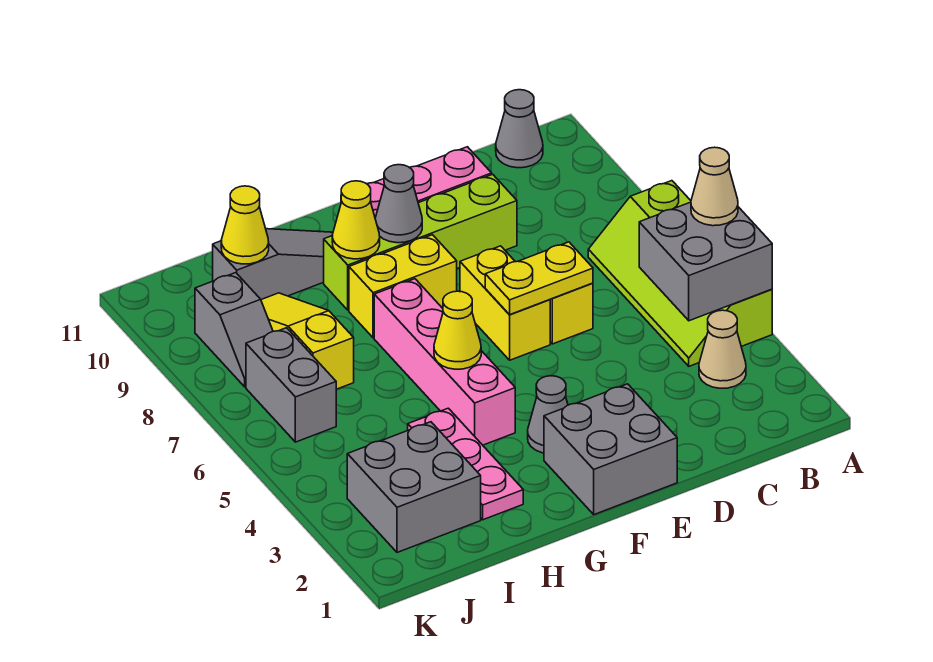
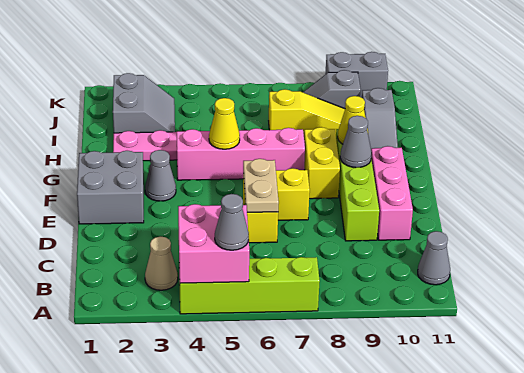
grey brick A4:B5 level 2 -> pink brick A4:B5 level 2
tan cone A5 level 3 -> grey cone A5 level 3
yellow plate D6:E6 level 2 -> tan plate D6:E6 level 2
grey brick I2:J3 level 1 -> grey slope I2:J3 level 1 top 2
yellow cone I10 level 2 -> none
grey brick J6:J7 level 1 -> grey brick K9:K10 level 1

